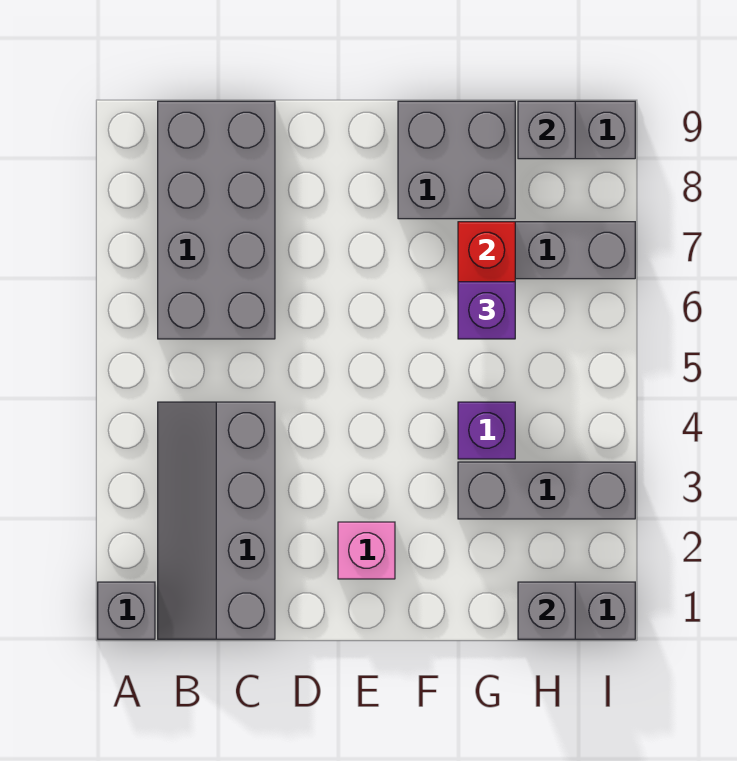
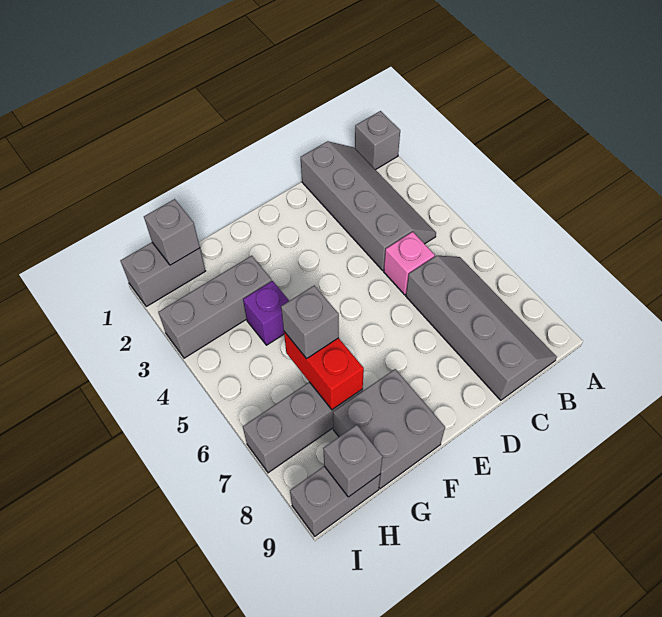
grey brick B6:C9 level 1 -> grey slope B6:C9 level 1 top C
pink brick E2 level 1 -> pink brick C5 level 1
purple brick G6 level 3 -> grey brick G6 level 3

